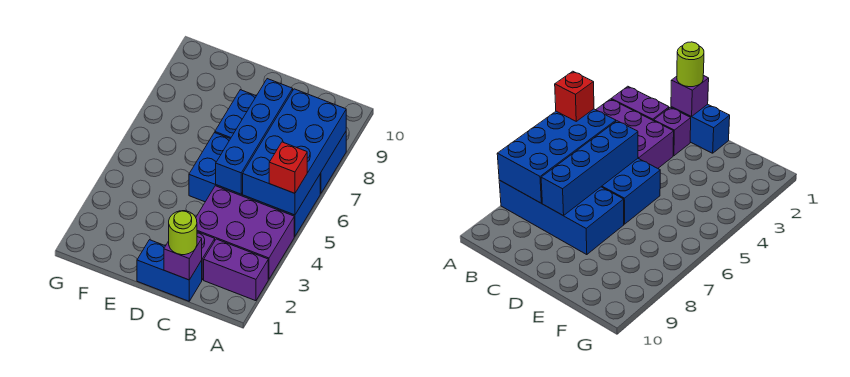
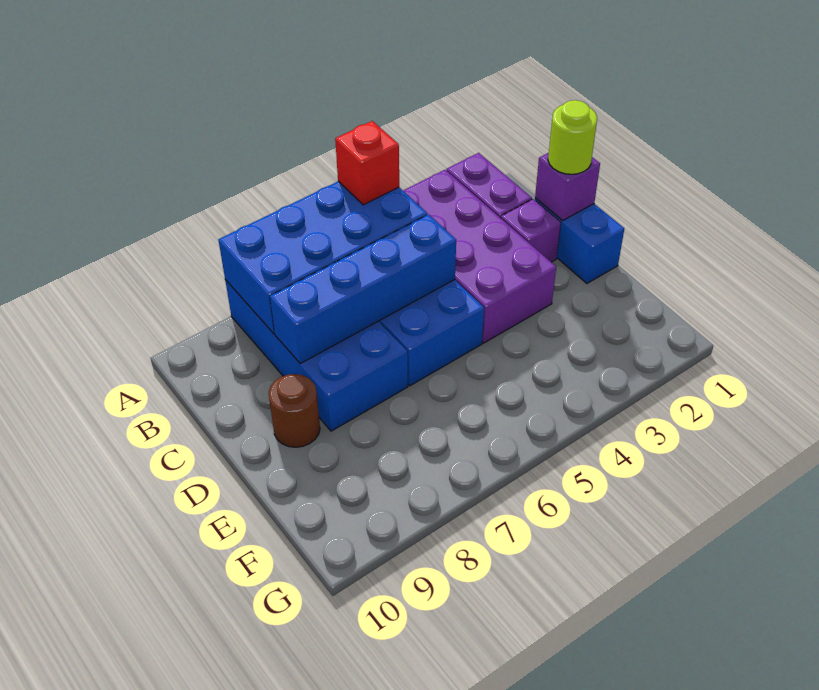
purple brick A3:C4 level 1 -> purple brick A3:D4 level 1
none -> brown round brick D9 level 1

